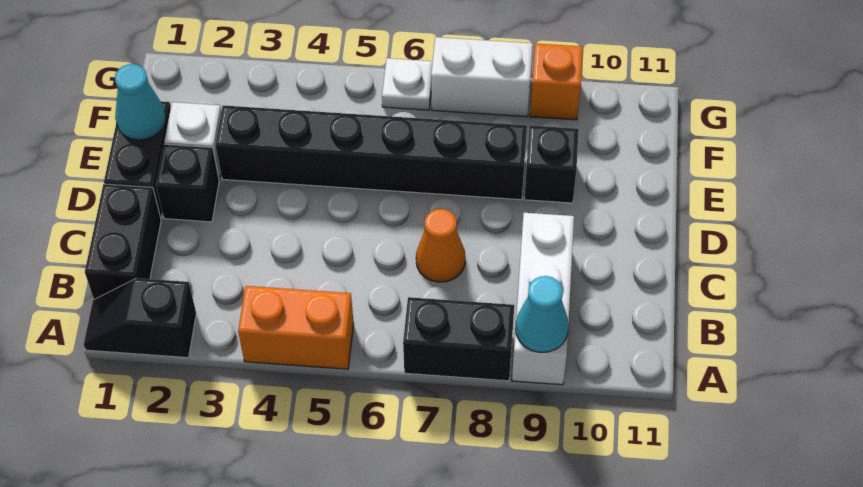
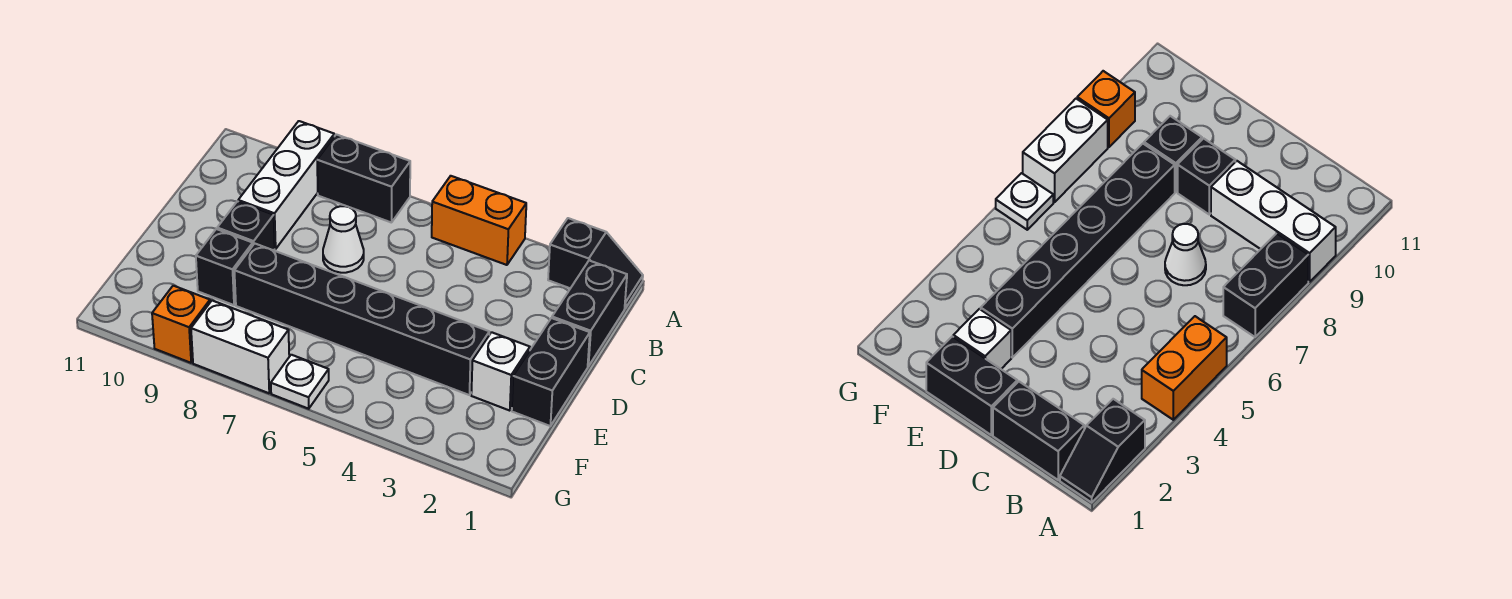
cyan cone A9 level 2 -> none
orange cone C7 level 1 -> white cone C7 level 1
black brick D2 level 1 -> black brick D9 level 1
cyan cone E1 level 2 -> none

